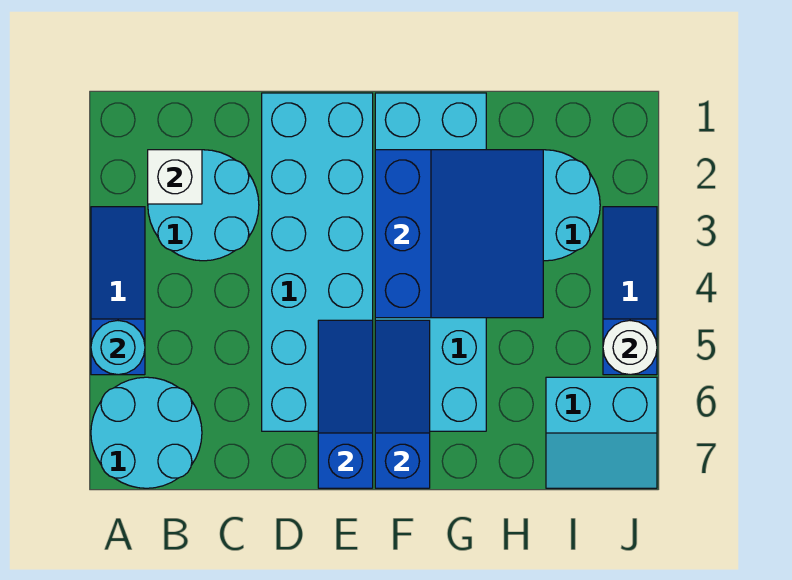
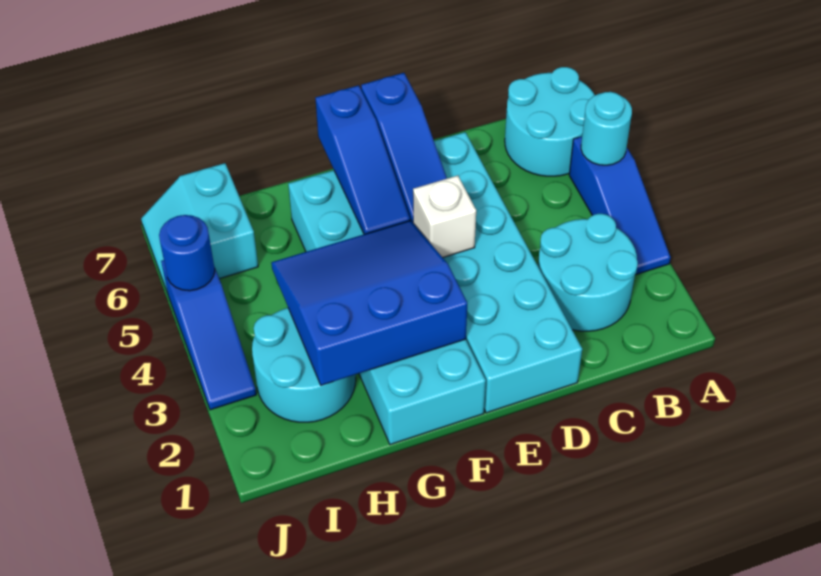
white brick B2 level 2 -> white brick E4 level 2
blue slope F2:H4 level 2 top F -> blue slope F2:H4 level 2 top 2
cyan slope I6:J7 level 1 top 6 -> cyan slope I6:J7 level 1 top I
white round brick J5 level 2 -> blue round brick J5 level 2

